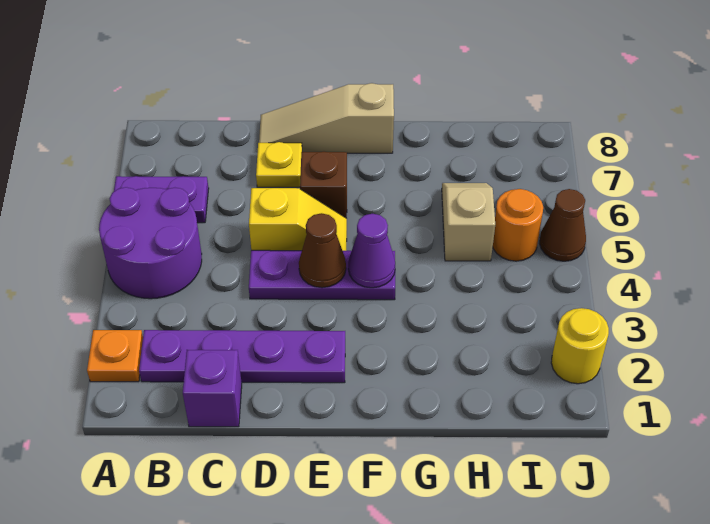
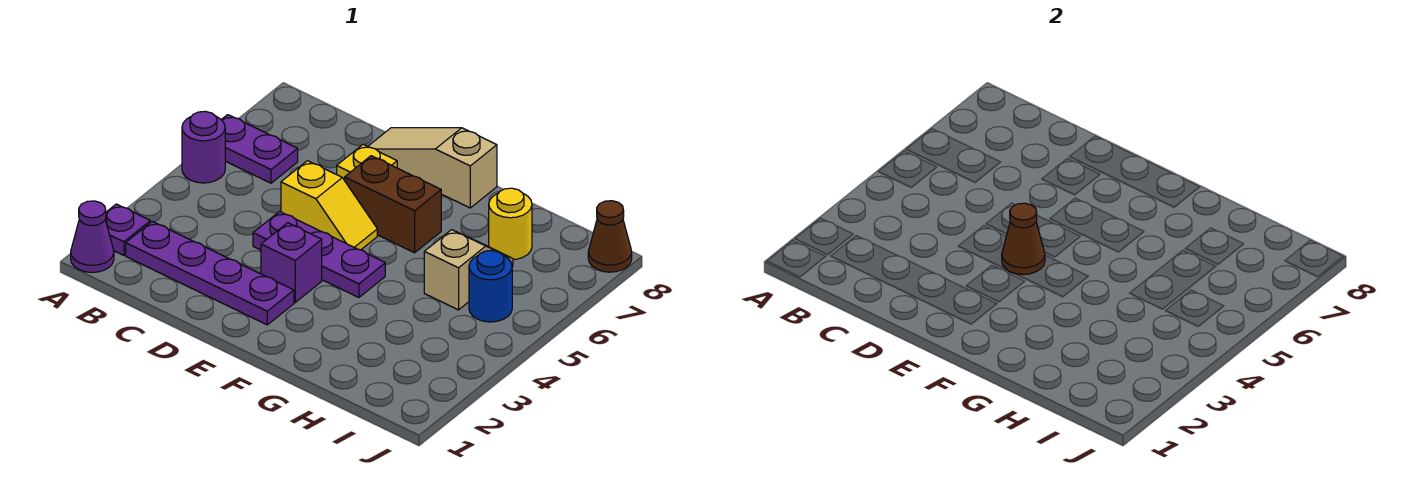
orange plate A2 level 1 -> purple plate A2 level 1
purple round brick A4:B5 level 1 -> purple round brick A5 level 1
purple brick C1 level 1 -> purple brick E3 level 1
brown brick E6 level 1 -> brown brick E6:F6 level 1
purple cone F4 level 2 -> purple cone A1 level 1
orange round brick I5 level 1 -> blue round brick I5 level 1
yellow round brick J2 level 1 -> yellow round brick H7 level 1
brown cone J5 level 1 -> brown cone J8 level 1

